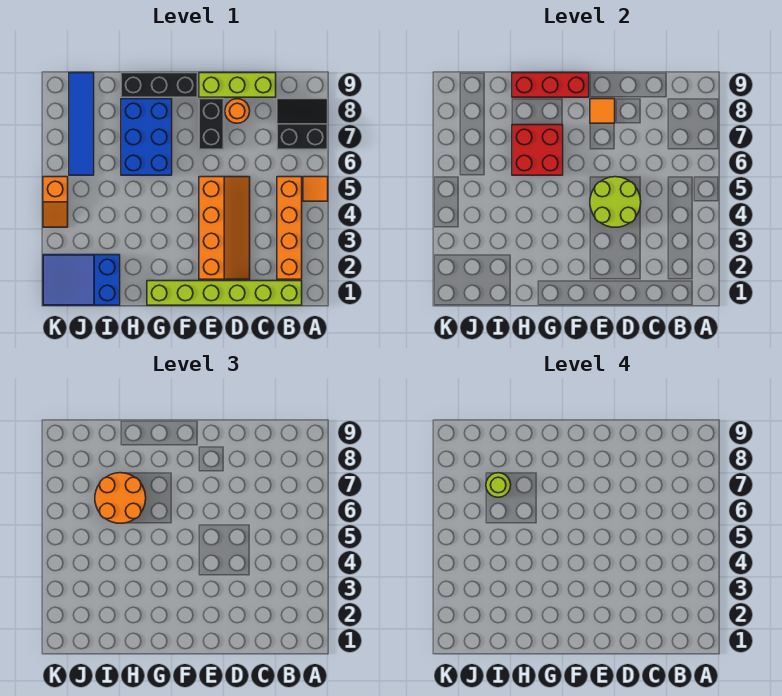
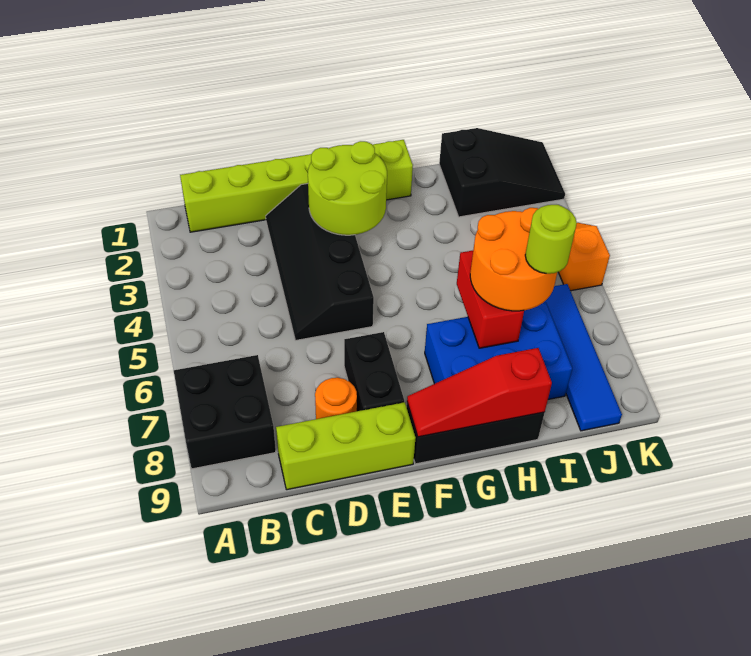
orange tile A5 level 1 -> none
black slope A7:B8 level 1 top 7 -> black brick A7:B8 level 1
orange brick B2:B5 level 1 -> none
orange slope D2:E5 level 1 top E -> black slope D2:E5 level 1 top E
lime round brick D4:E5 level 2 -> lime round brick E2:F3 level 2
orange tile E8 level 2 -> none
red brick F9:H9 level 2 -> red slope F9:H9 level 2 top H
blue brick G6:H8 level 1 -> blue brick G7:I8 level 1
red brick G6:H7 level 2 -> red brick H6:H7 level 2
blue slope I1:K2 level 1 top I -> black slope I1:K2 level 1 top I

